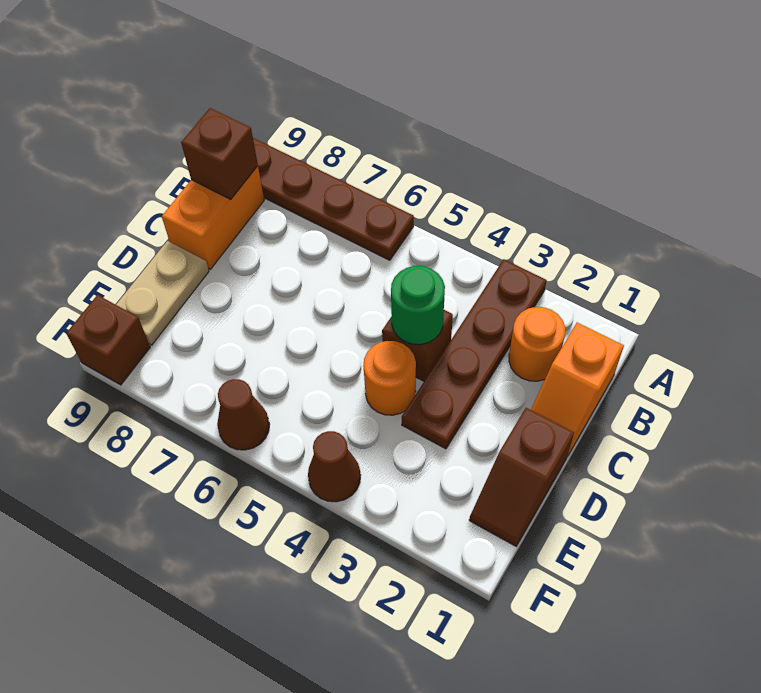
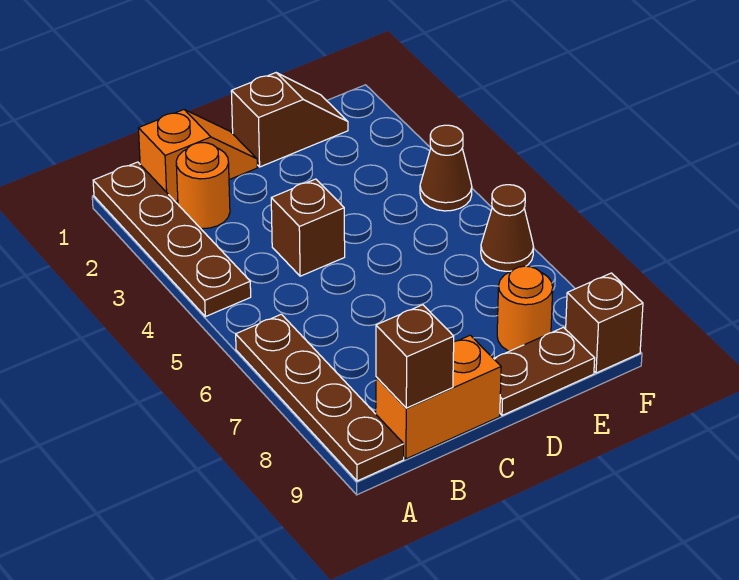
brown plate A3:D3 level 1 -> brown plate A1:A4 level 1
green round brick C4 level 2 -> none
orange round brick D4 level 1 -> orange round brick E8 level 1
tan plate D9:E9 level 1 -> brown plate D9:E9 level 1

